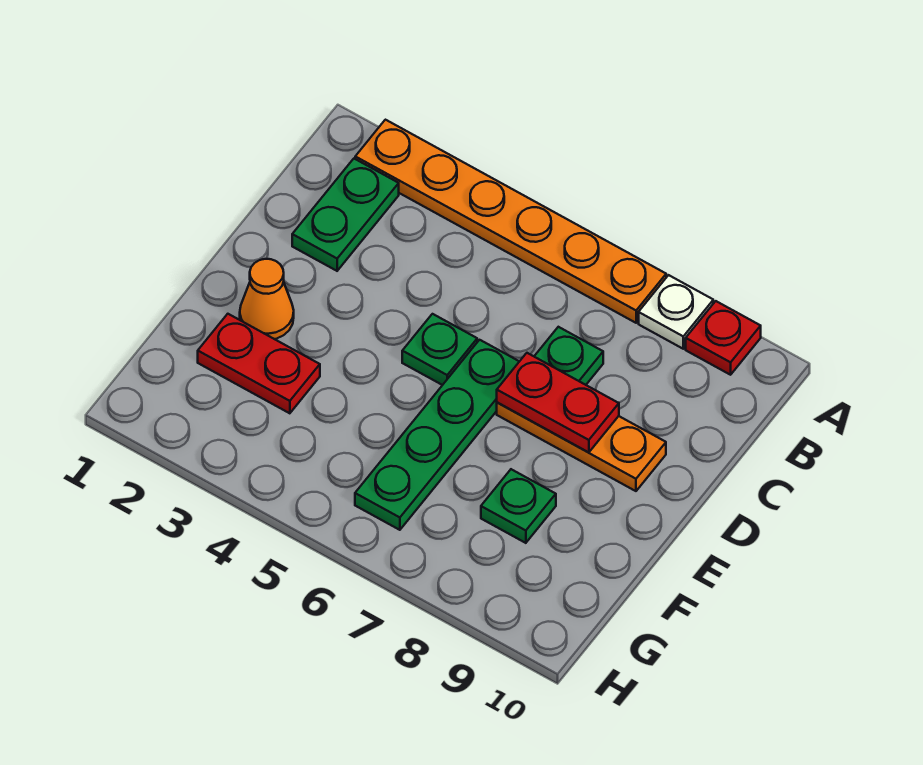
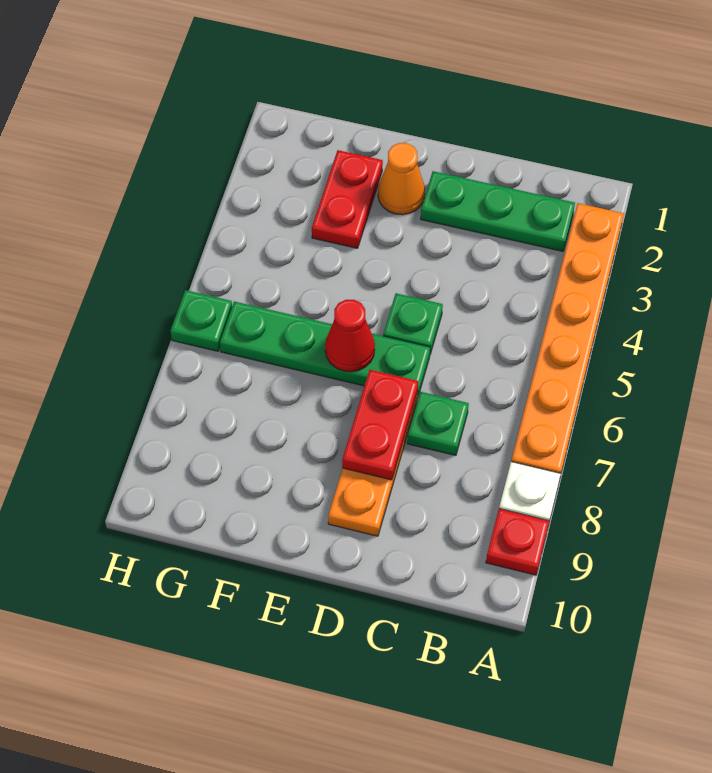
green plate B2:C2 level 1 -> green plate B2:D2 level 1
none -> red cone E6 level 2
green plate F8 level 1 -> green plate H6 level 1

